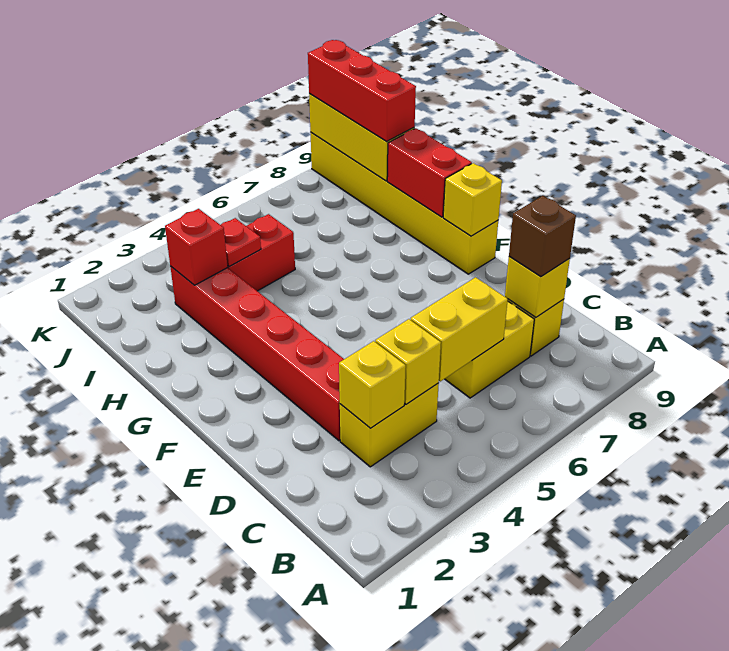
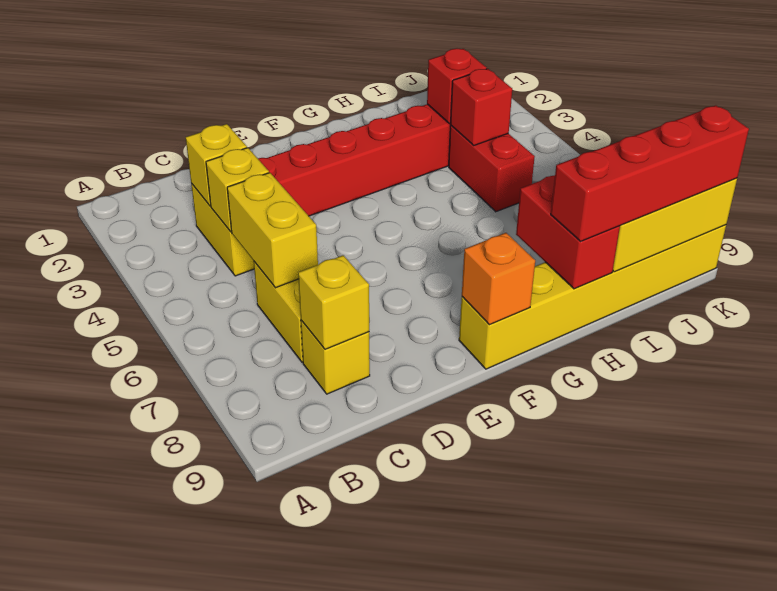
brown brick C8 level 3 -> none
yellow brick F9 level 2 -> orange brick F9 level 2
red brick G9:H9 level 2 -> red brick H8:H9 level 2
red plate I4 level 2 -> red brick I4 level 2
red brick I9:K9 level 3 -> red brick H9:K9 level 3

